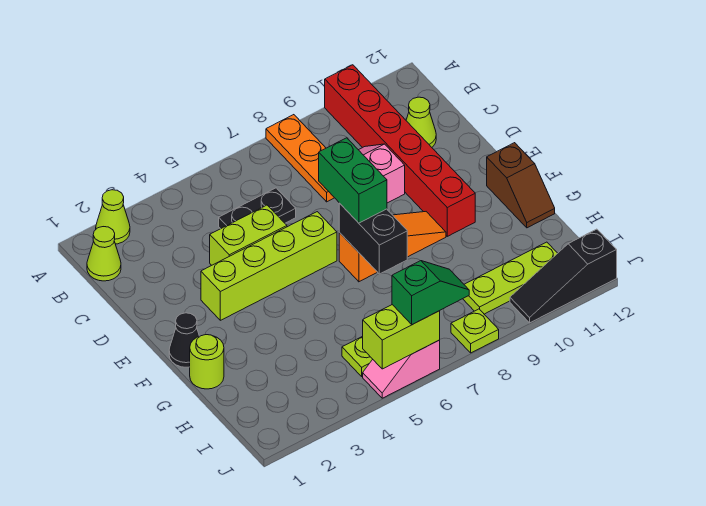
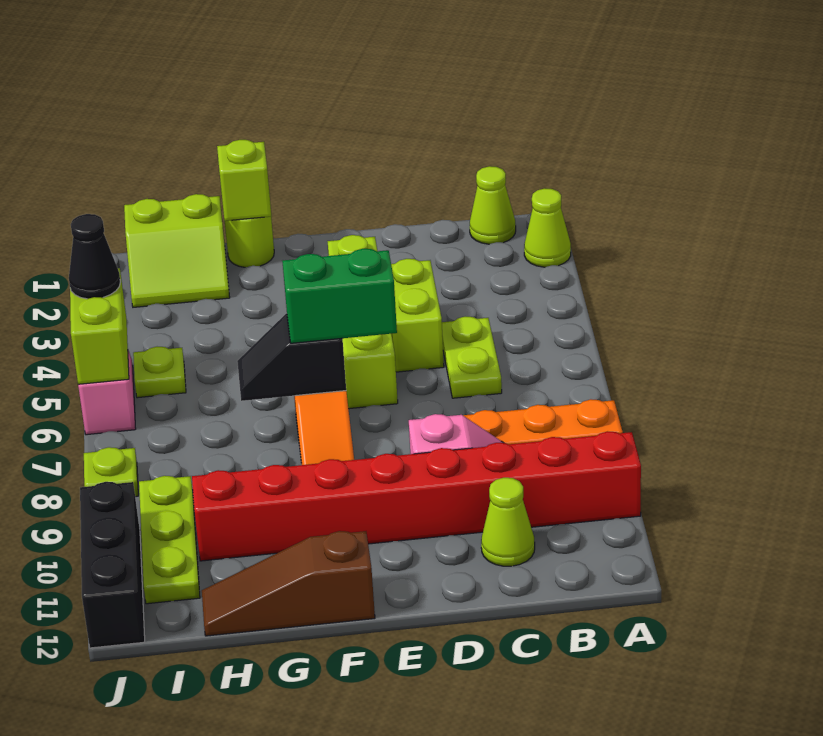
red brick A10:F10 level 1 -> red brick A10:H10 level 1
black plate C5:C6 level 1 -> lime plate C5:C6 level 1
black cone F1 level 1 -> black cone J5 level 3
black brick F7:G7 level 2 -> black slope F7:G7 level 2 top F
brown slope F12:G12 level 1 top F -> brown slope F12:H12 level 1 top F
none -> lime brick G1 level 2
none -> lime slope H1:I2 level 1 top 1
green slope J6:J7 level 3 top 6 -> none
black slope J10:J12 level 1 top 12 -> black brick J10:J12 level 1

